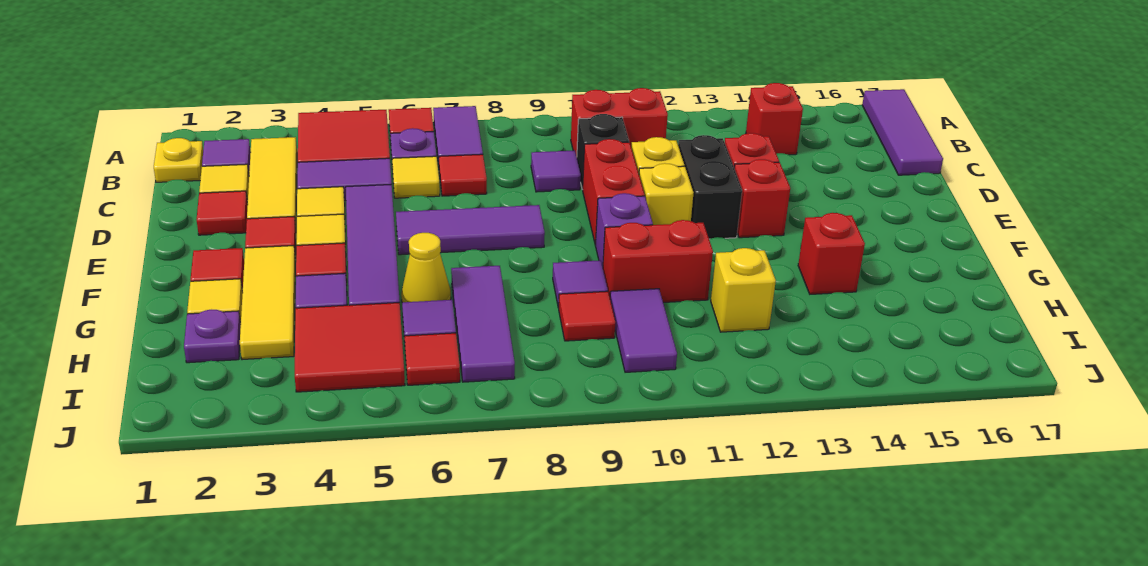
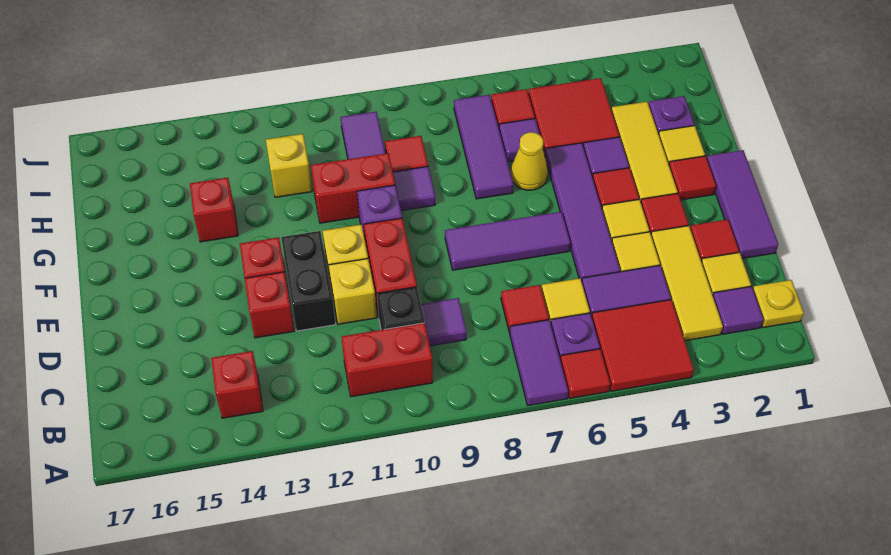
purple tile A17:C17 level 1 -> purple tile D1:F1 level 1

